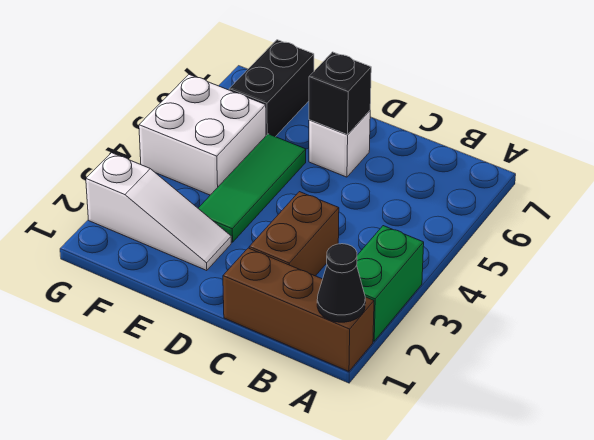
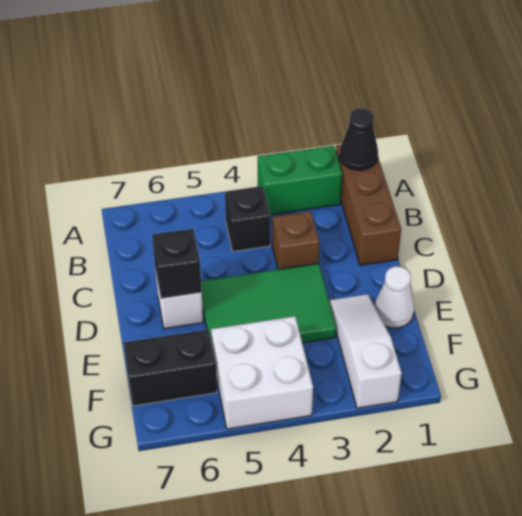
none -> black brick B4 level 1
brown brick C2:C3 level 1 -> brown brick C3 level 1
none -> white cone E1 level 1
green tile E3:E5 level 1 -> green tile D3:E5 level 1

